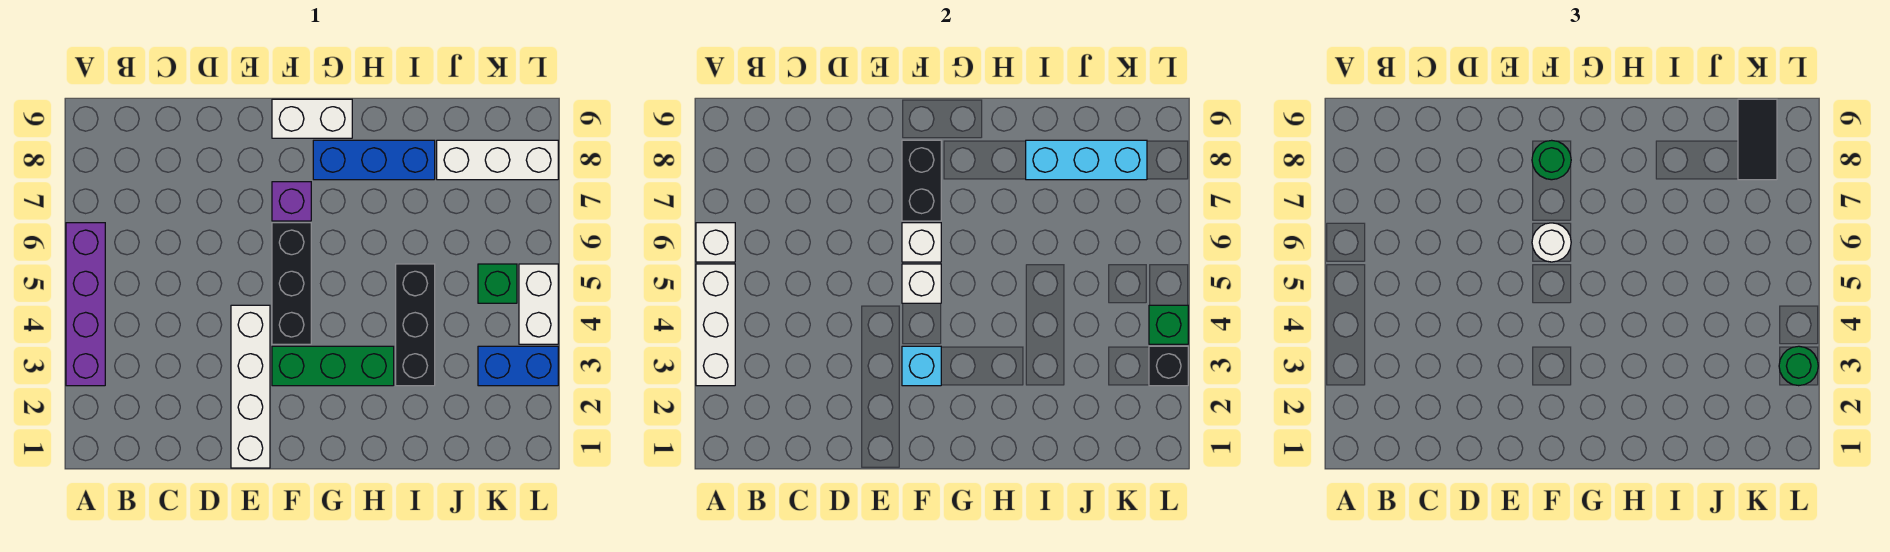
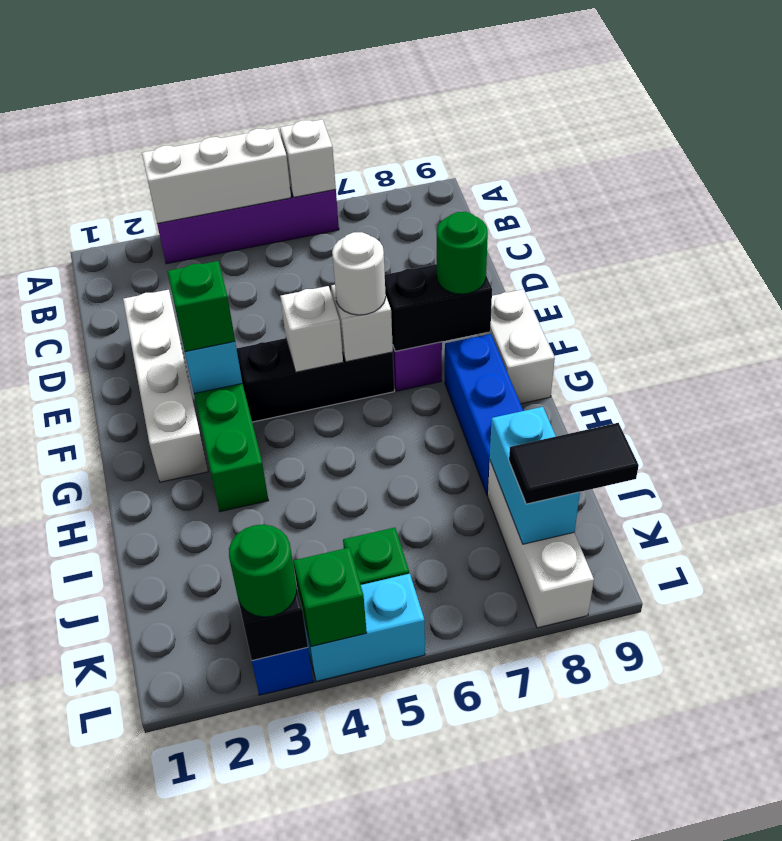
white brick E1:E4 level 1 -> white brick D2:G2 level 1
none -> green brick F3 level 3
black brick I3:I5 level 1 -> none
cyan brick I8:K8 level 2 -> cyan brick J8:K8 level 2
white brick L4:L5 level 1 -> cyan brick L4:L5 level 1

